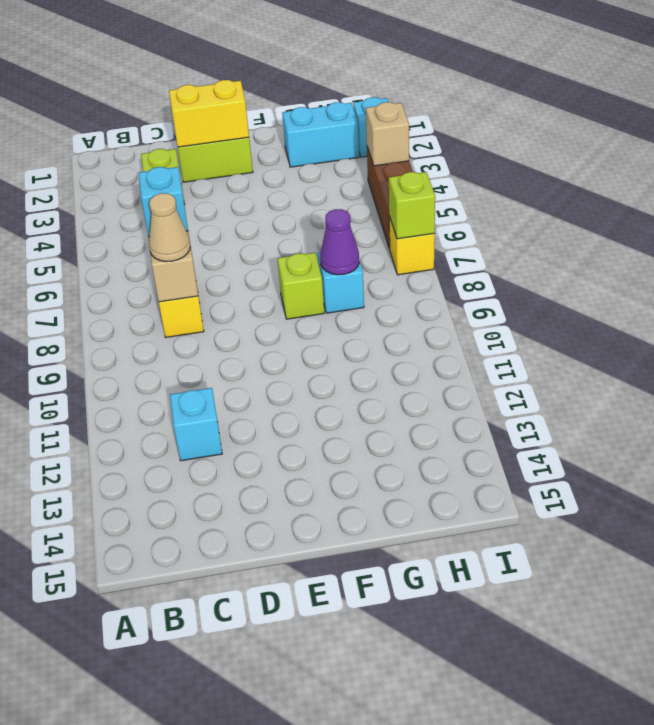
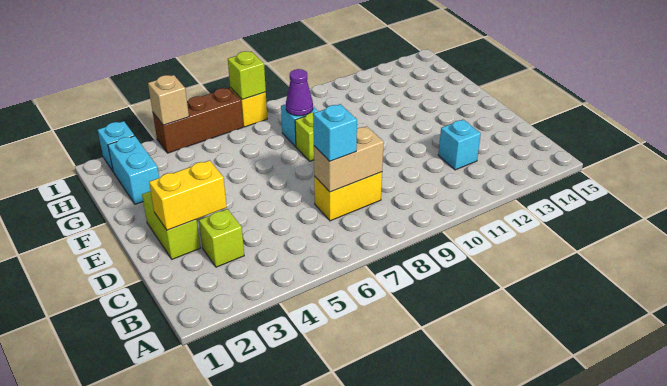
tan cone C8 level 3 -> none
yellow brick D2:E2 level 2 -> yellow brick D2:D3 level 2

